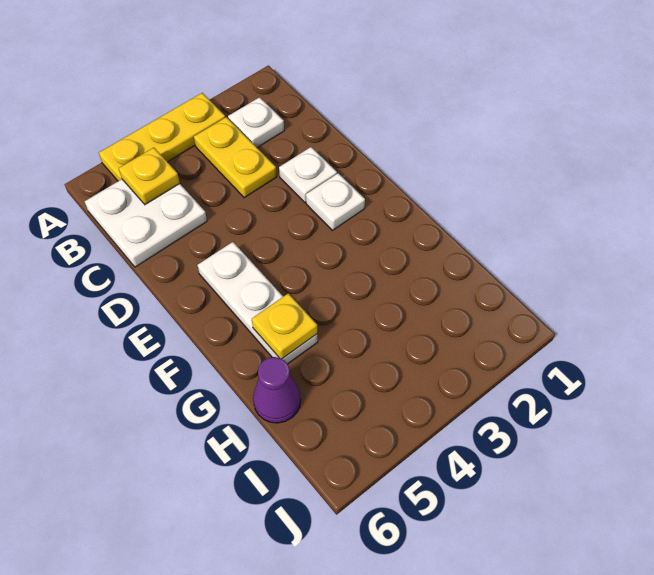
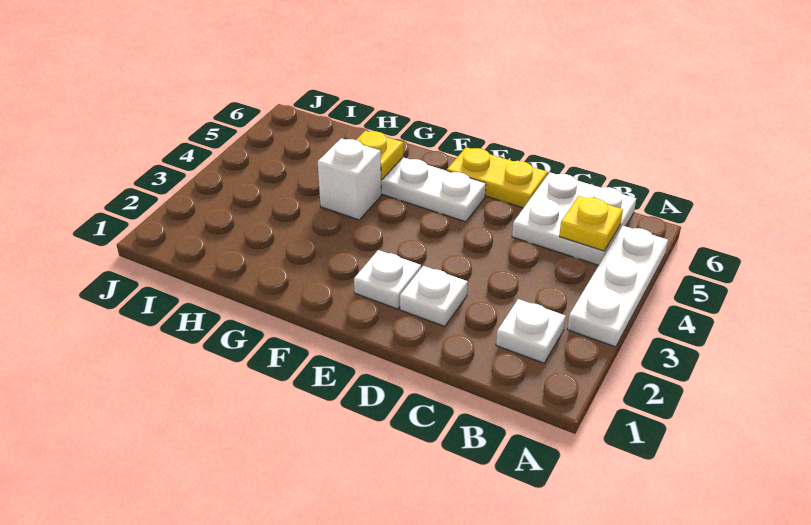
yellow plate A3:A5 level 1 -> white plate A3:A5 level 1
yellow plate B3:C3 level 1 -> yellow plate D6:E6 level 1
none -> white brick G4 level 1
purple cone H6 level 1 -> none

